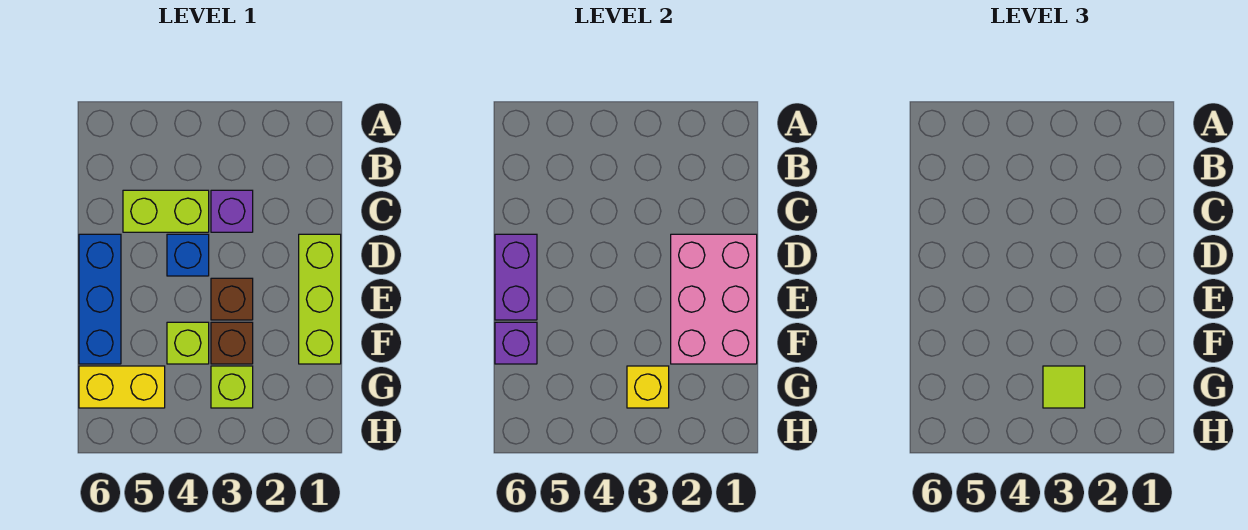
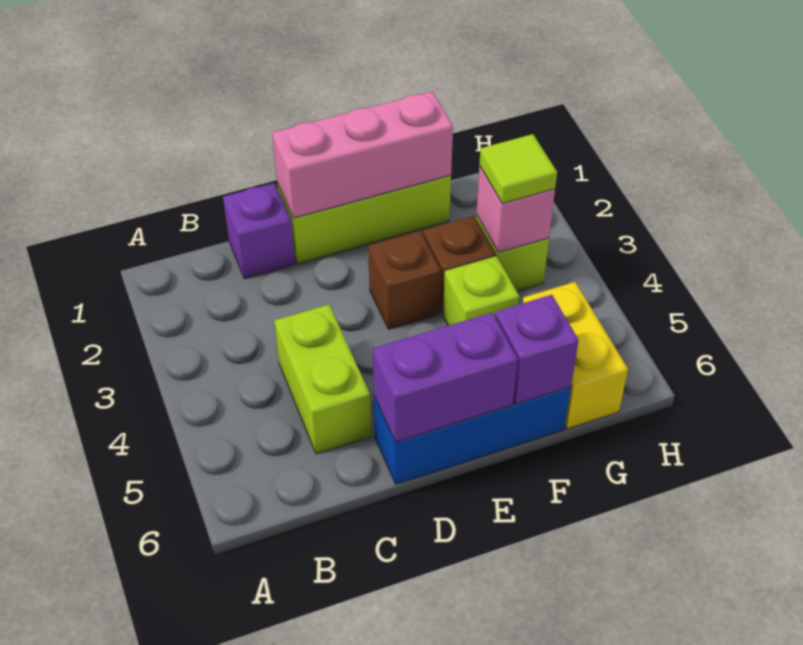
purple brick C3 level 1 -> purple brick C1 level 1
pink brick D1:F2 level 2 -> pink brick D1:F1 level 2
blue brick D4 level 1 -> none
yellow brick G3 level 2 -> pink brick G3 level 2

